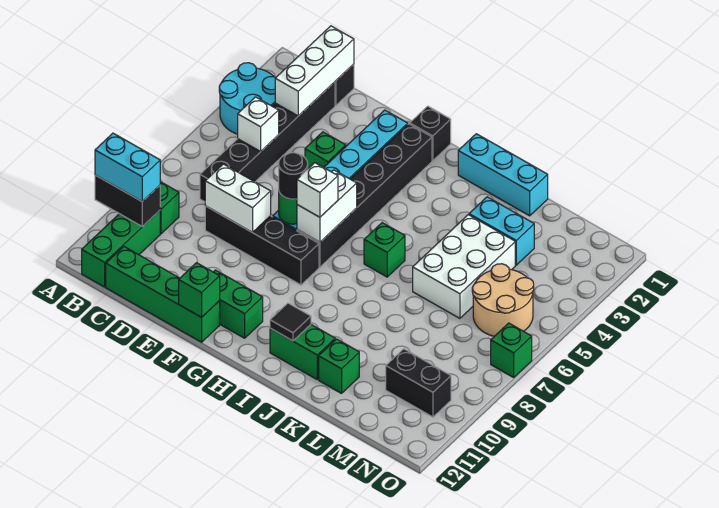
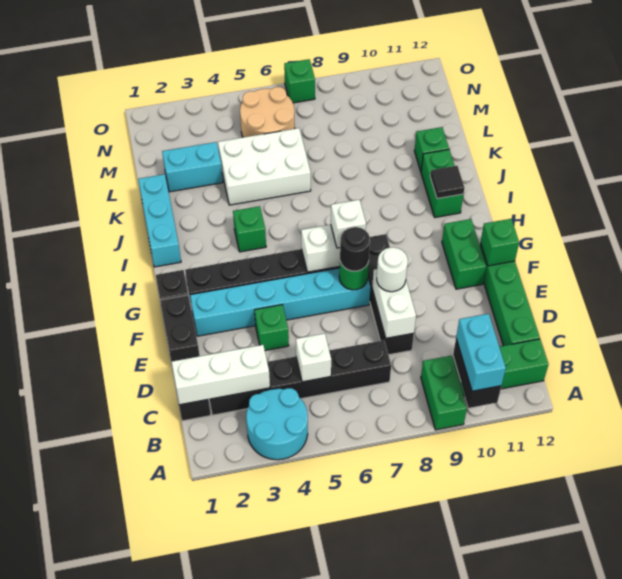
none -> white round brick E8 level 3
green brick I6 level 1 -> green brick I4 level 1
cyan brick K3:L3 level 1 -> cyan brick L2:L3 level 1
black brick M10:N10 level 1 -> black brick E1:F1 level 1

